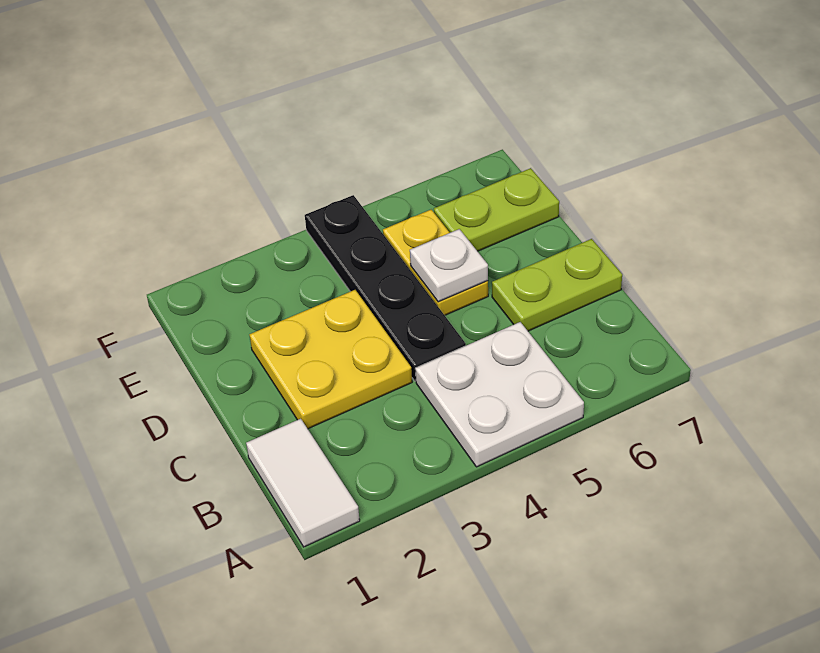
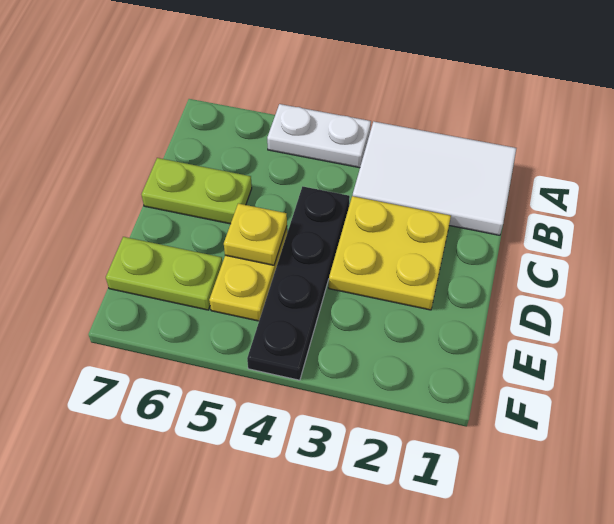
white tile A1:B1 level 1 -> white tile A1:B3 level 1
white plate A4:B5 level 1 -> white plate A4:A5 level 1
white plate D5 level 2 -> yellow plate D5 level 2

